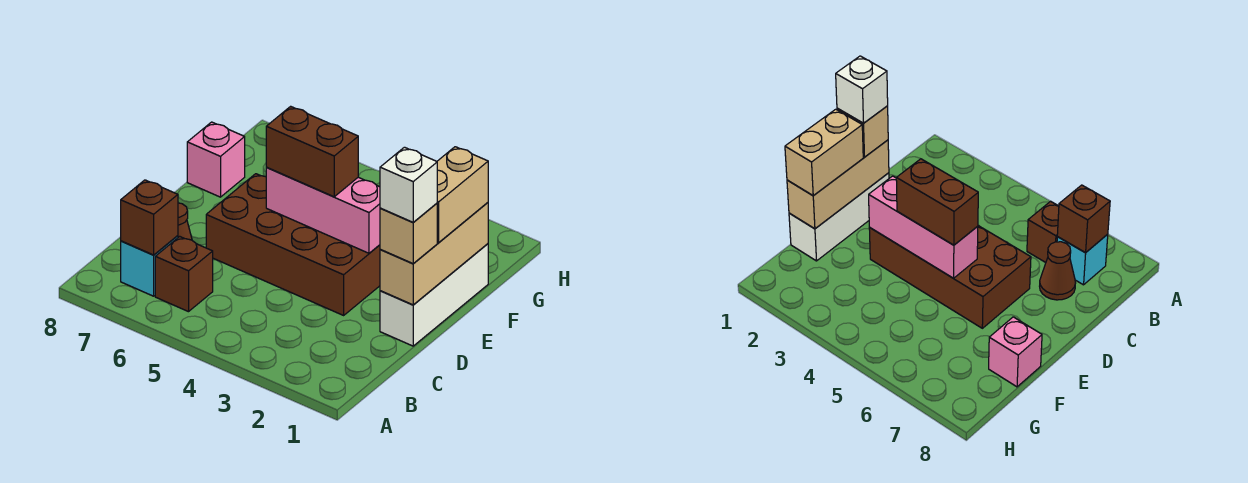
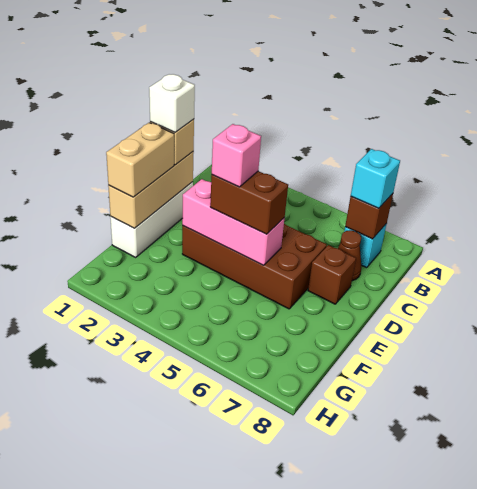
brown brick B6 level 1 -> brown brick D7 level 1
none -> cyan brick B7 level 3
pink brick F8 level 1 -> pink brick E4 level 4

